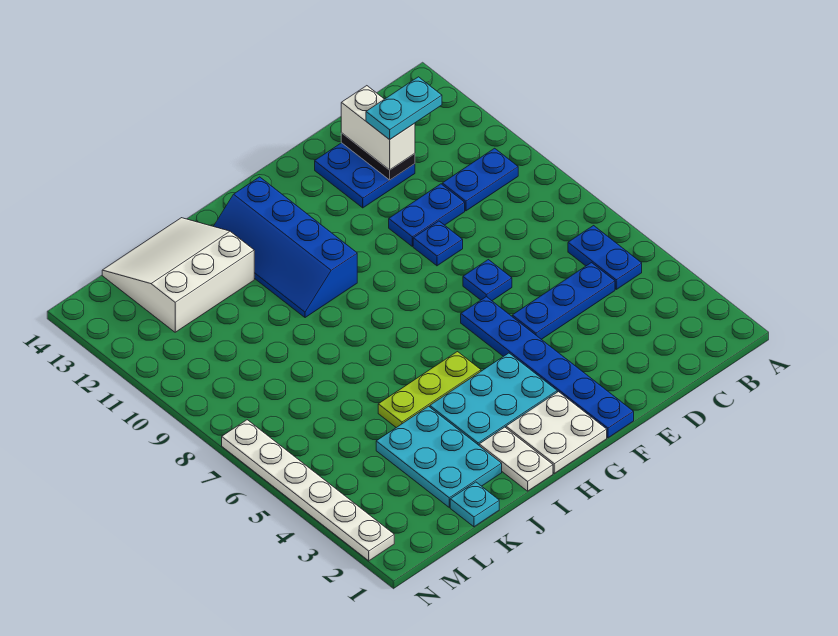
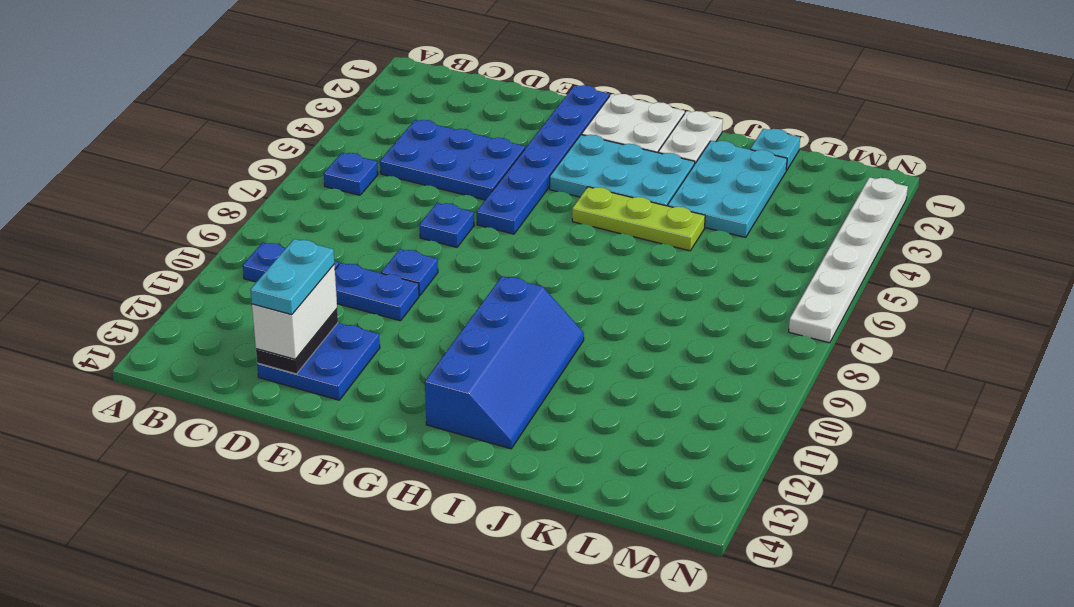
blue plate B5:B6 level 1 -> blue plate B6 level 1
blue plate C5:E5 level 1 -> blue plate C4:E5 level 1
cyan plate C12:D12 level 4 -> cyan plate D12:D13 level 4
white slope J12:L14 level 1 top 12 -> none

